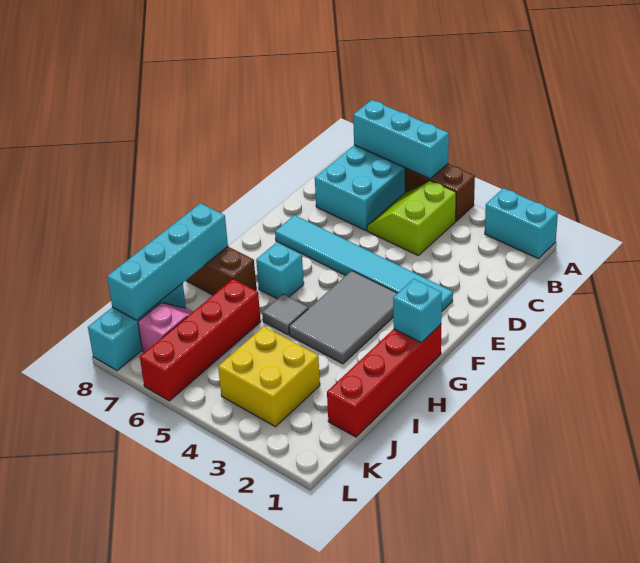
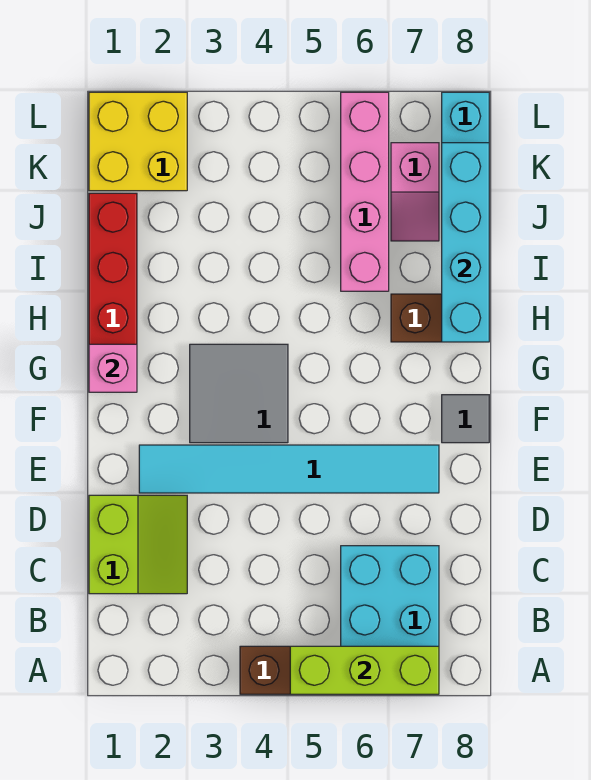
cyan brick A1:A2 level 1 -> none
cyan brick A5:A7 level 2 -> lime brick A5:A7 level 2
lime slope B4:C5 level 1 top 4 -> lime slope C1:D2 level 1 top 1
grey tile F3:H4 level 1 -> grey tile F3:G4 level 1
cyan brick G1 level 2 -> pink brick G1 level 2
cyan brick G6 level 1 -> none
grey tile H5 level 1 -> grey tile F8 level 1
red brick I6:L6 level 1 -> pink brick I6:L6 level 1
yellow brick J3:K4 level 1 -> yellow brick K1:L2 level 1

